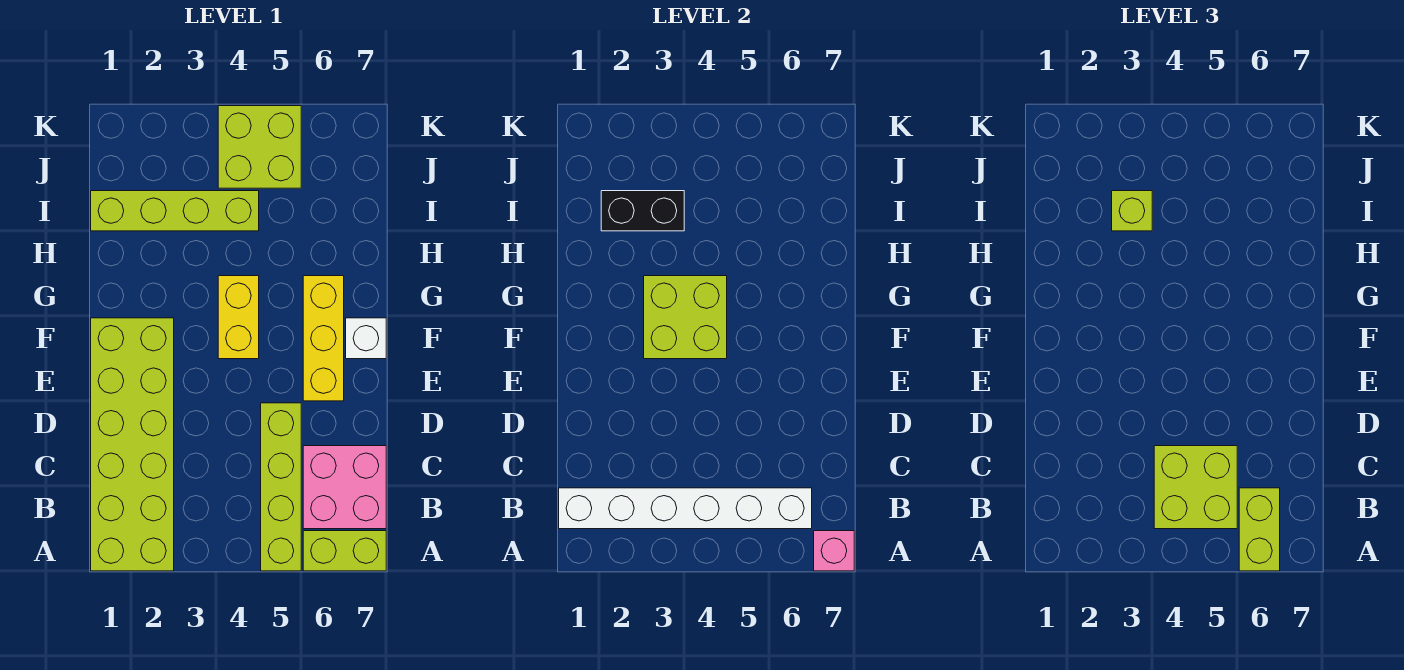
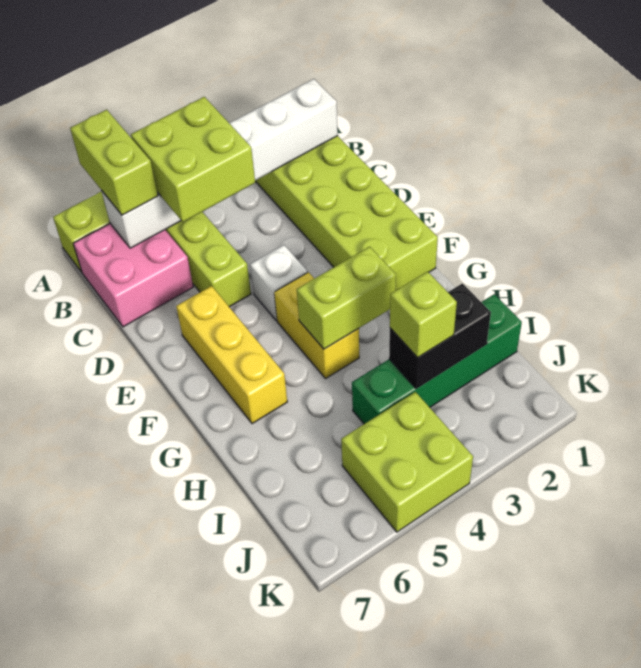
pink brick A7 level 2 -> none
lime brick F3:G4 level 2 -> lime brick G3:G4 level 2
white brick F7 level 1 -> white brick E4 level 1
lime brick I1:I4 level 1 -> green brick I1:I4 level 1

